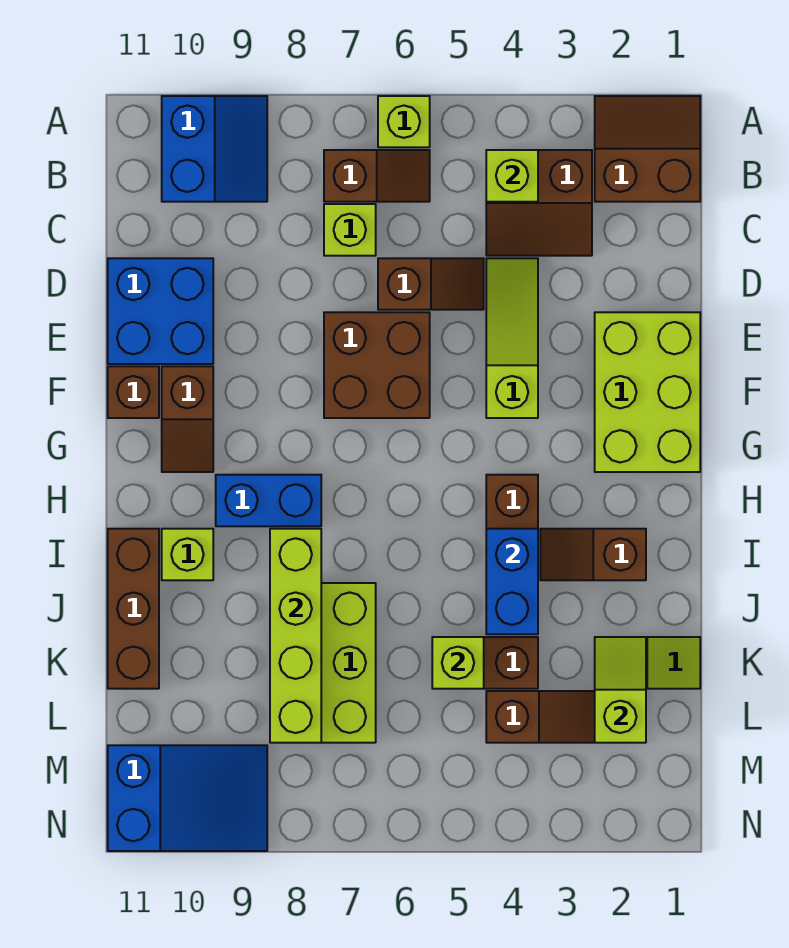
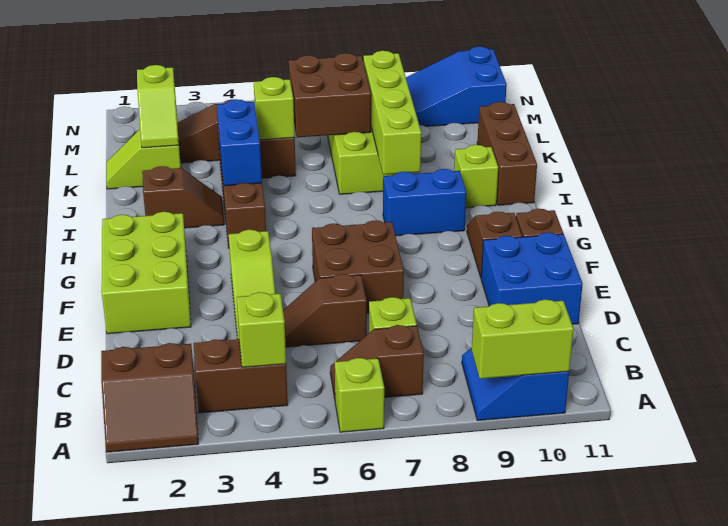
none -> lime brick A9:A10 level 2
none -> brown brick K6:L7 level 2

